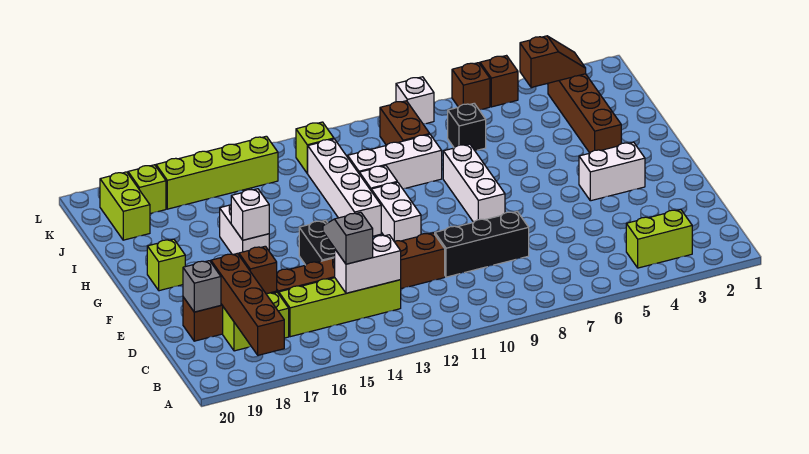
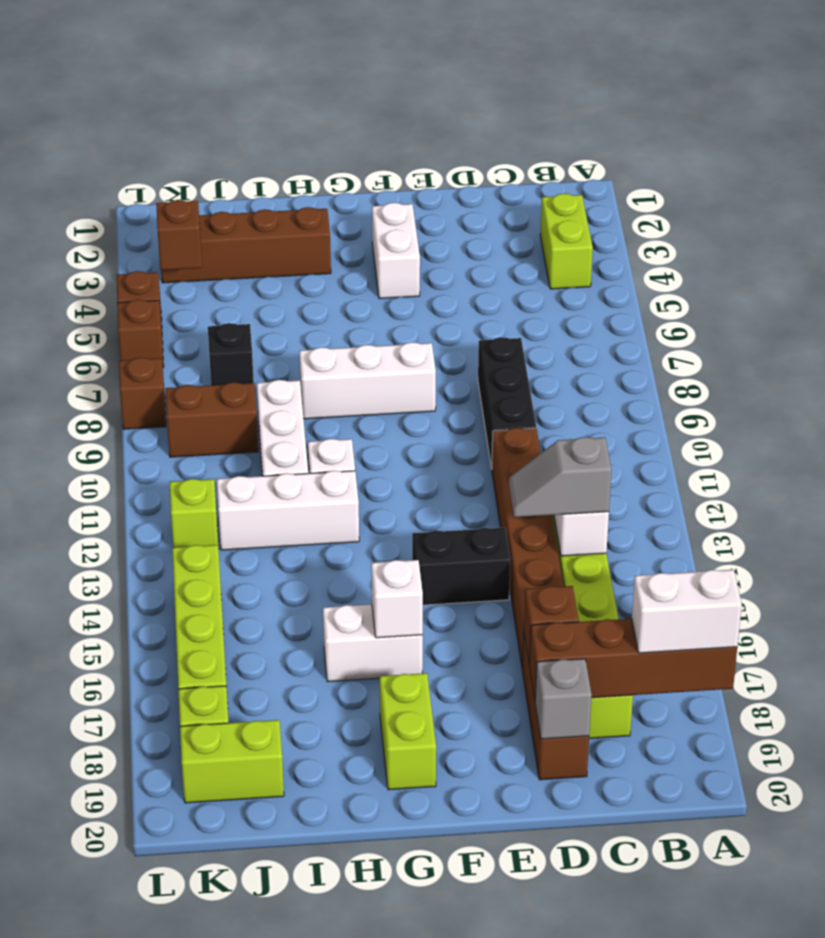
white brick F11:G11 level 1 -> white brick A18:B18 level 3
white brick G12:J12 level 1 -> white brick H12:J12 level 1
lime brick G19 level 1 -> lime brick G18:G19 level 1
white brick L8 level 1 -> brown brick L8 level 1

